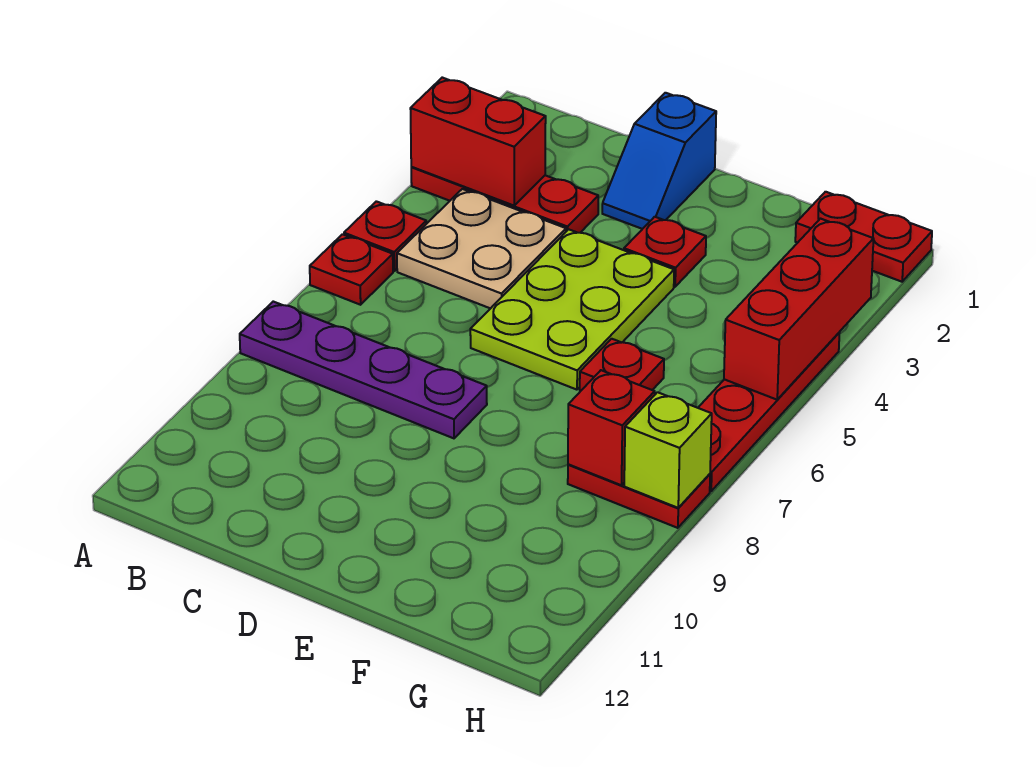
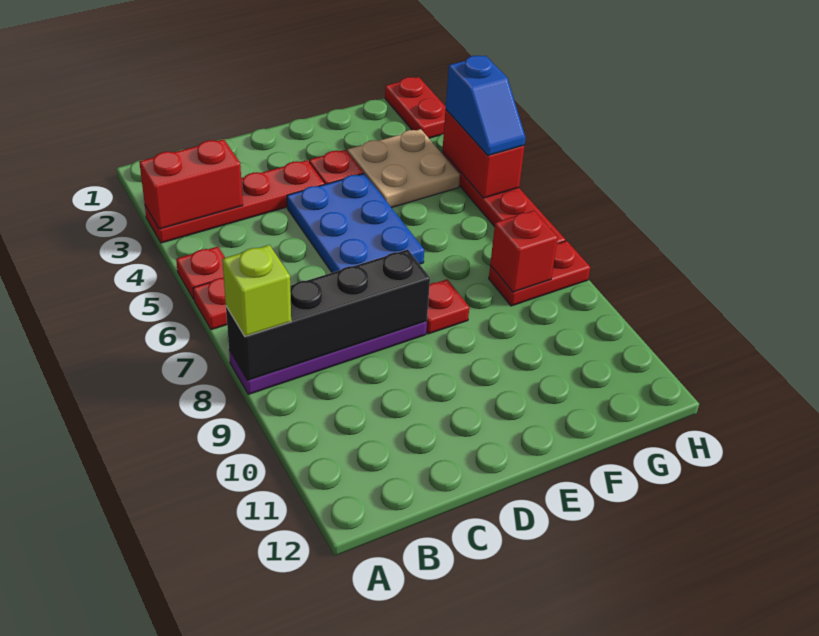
red plate A3:C3 level 1 -> red plate A3:D3 level 1
none -> black brick A8:D8 level 2
tan plate B4:C5 level 1 -> tan plate F3:G4 level 1
blue slope D1:D2 level 1 top 1 -> blue slope H4:H5 level 3 top 4
lime plate D4:E6 level 1 -> blue plate D4:E6 level 1
red plate F6 level 1 -> red plate E8 level 1
red plate G1:H1 level 1 -> red plate H1:H2 level 1
red brick H3:H5 level 2 -> red brick H4:H5 level 2
lime brick H8 level 2 -> lime brick A8 level 3

